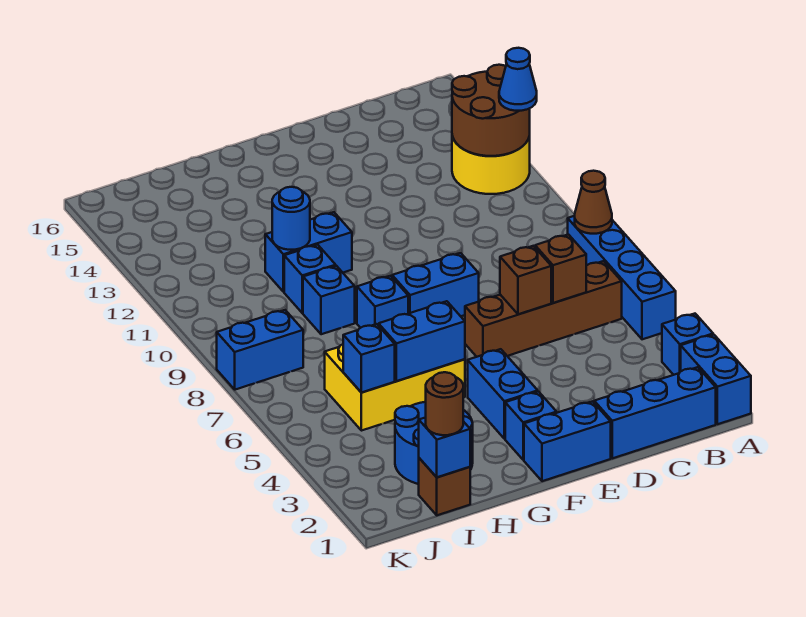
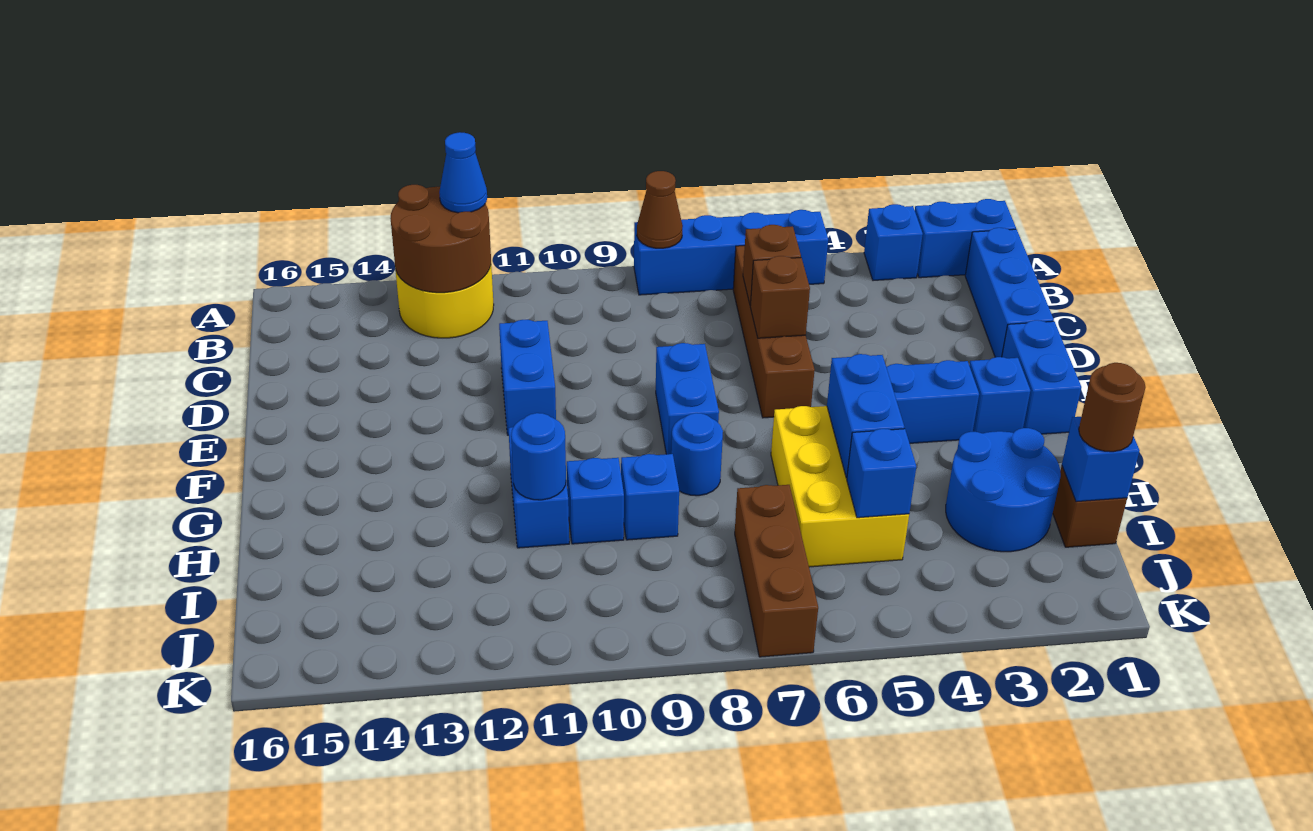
blue brick G8 level 1 -> blue round brick G8 level 1
none -> brown brick I7:K7 level 1
blue brick J8:K8 level 1 -> blue brick D11:E11 level 1

